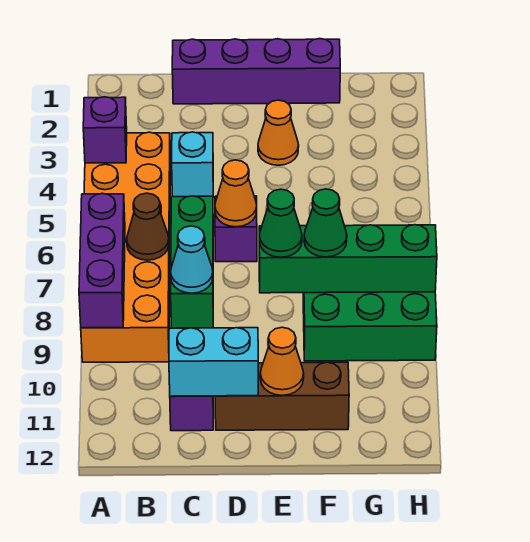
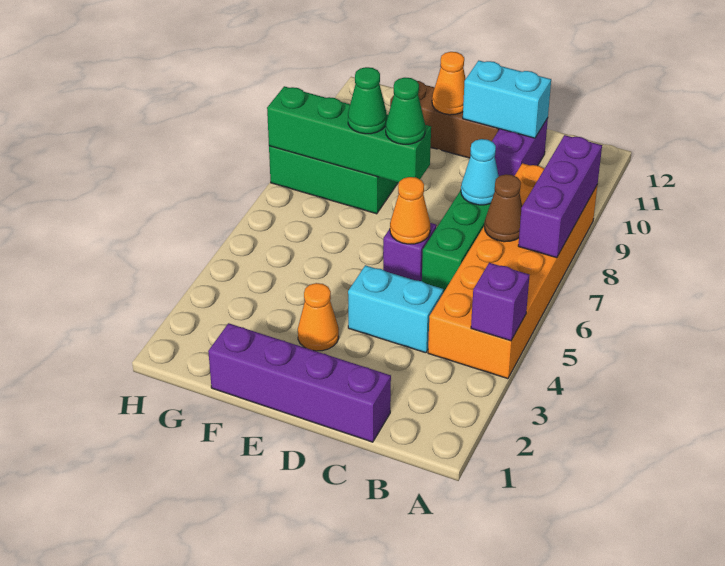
cyan brick C4 level 1 -> cyan brick C4:D4 level 1

